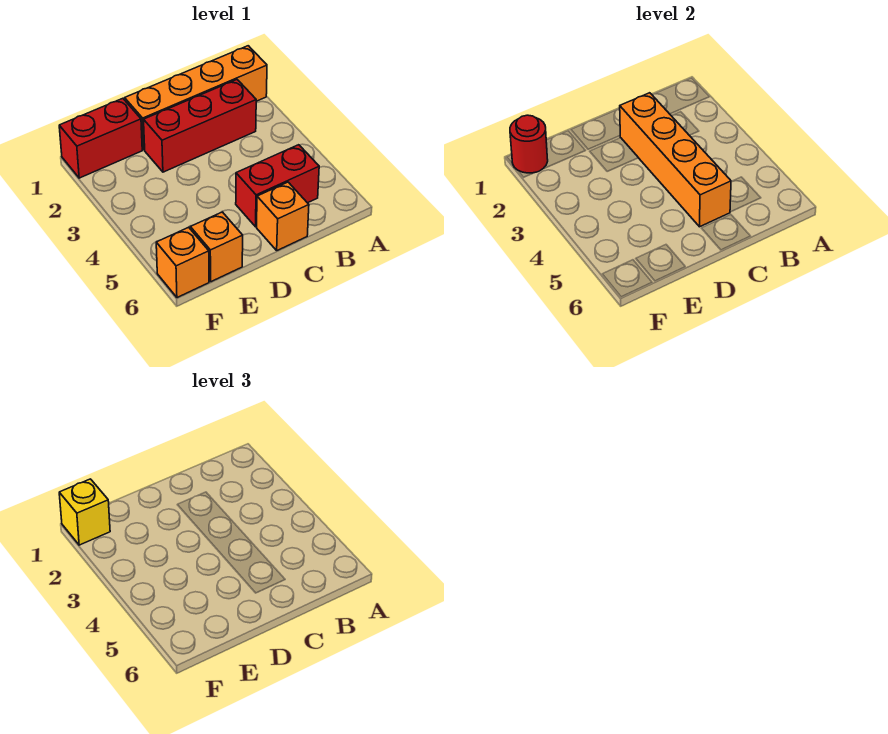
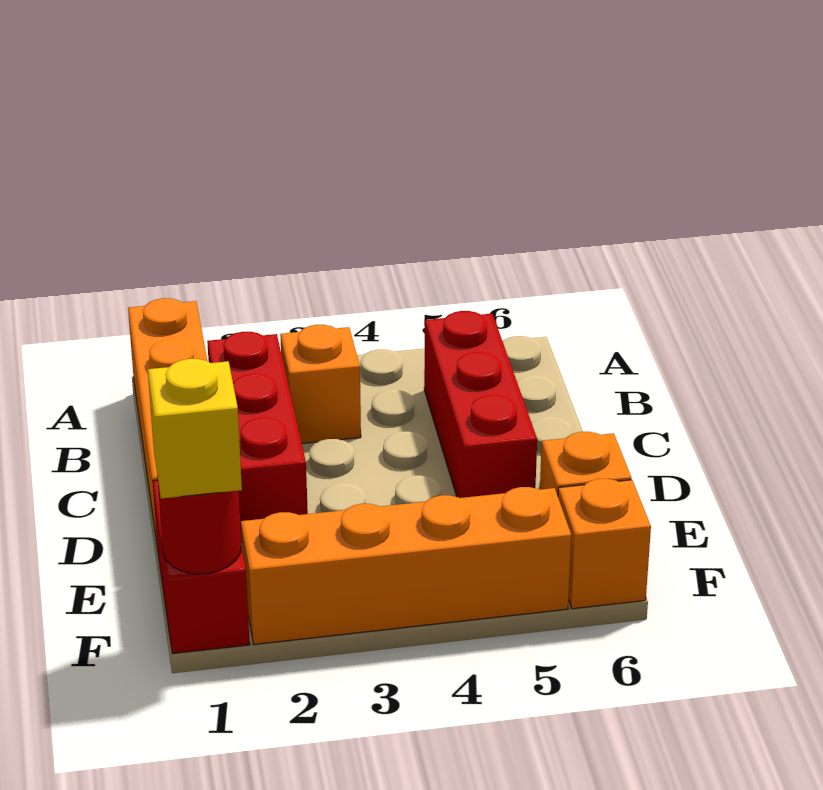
red brick B5:C5 level 1 -> red brick B5:D5 level 1
orange brick C2:C5 level 2 -> orange brick F2:F5 level 1
orange brick C6 level 1 -> orange brick B3 level 1

